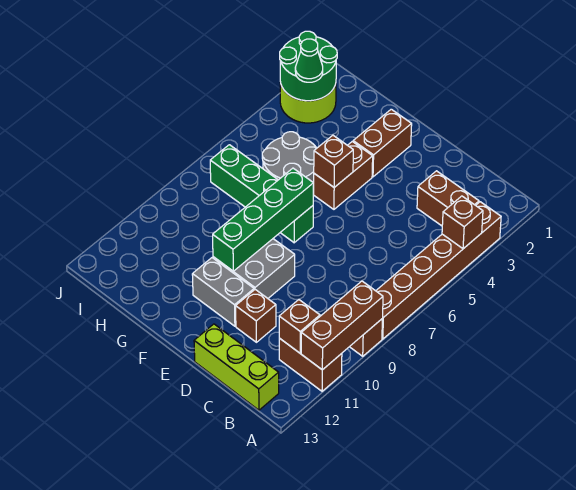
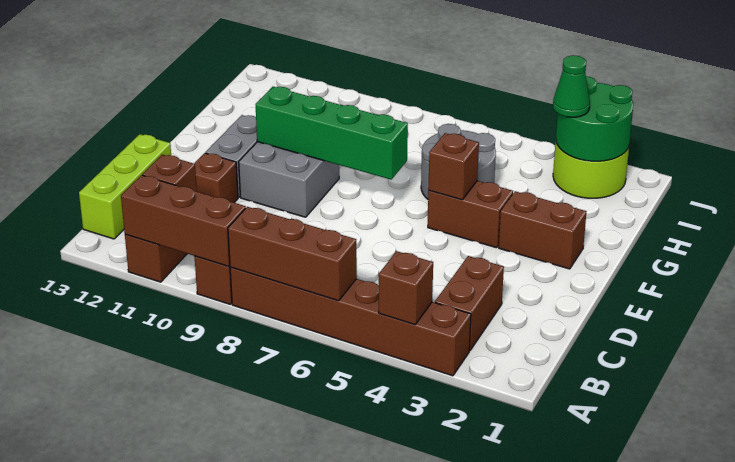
none -> brown brick A6:A8 level 2
green brick F7:I7 level 1 -> none

